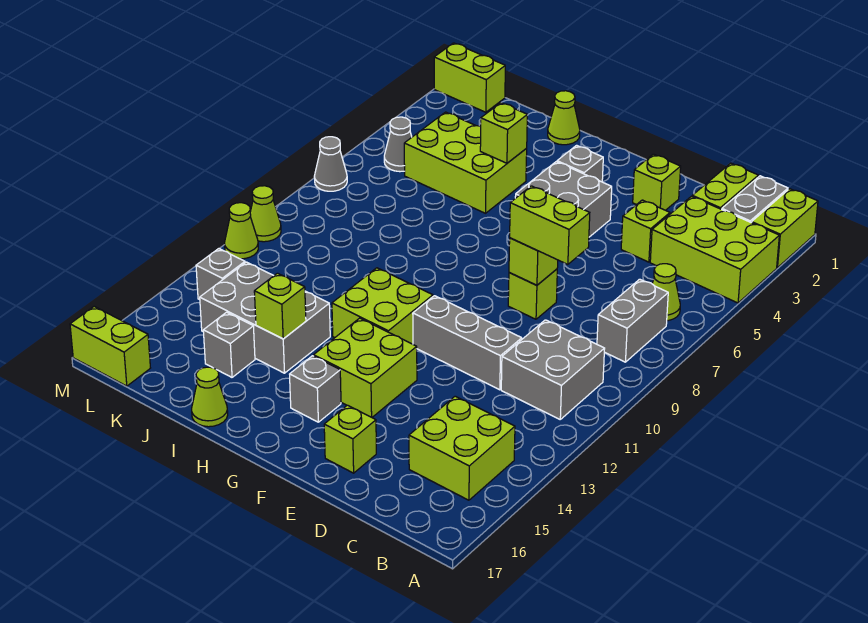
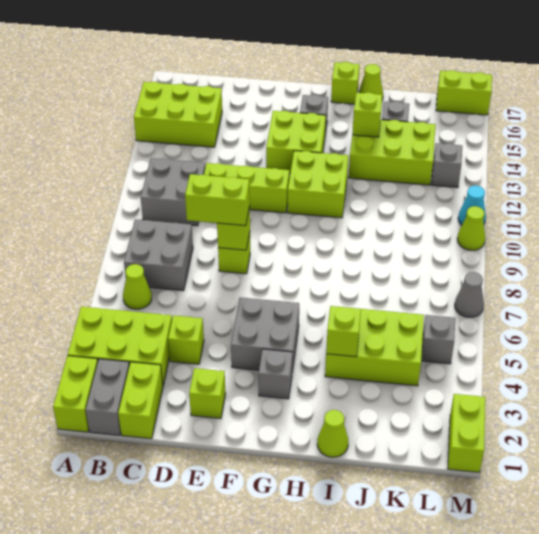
grey brick B7:B8 level 1 -> grey brick B7:C8 level 1
lime brick B14:C15 level 1 -> lime brick A14:C15 level 1
grey brick D11:F11 level 1 -> lime brick D11:F11 level 1
lime brick E16 level 1 -> lime brick H17 level 1
grey brick I13:K14 level 1 -> lime brick I13:K14 level 1
lime brick L1:M1 level 1 -> lime brick M1:M2 level 1
grey cone L5 level 1 -> grey brick L5 level 1
lime cone M11 level 1 -> cyan cone M11 level 1

